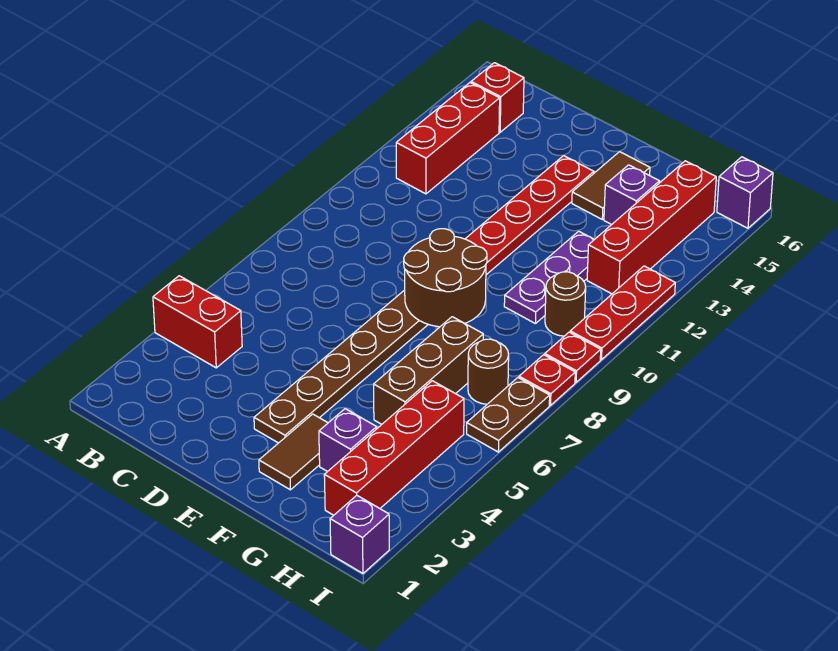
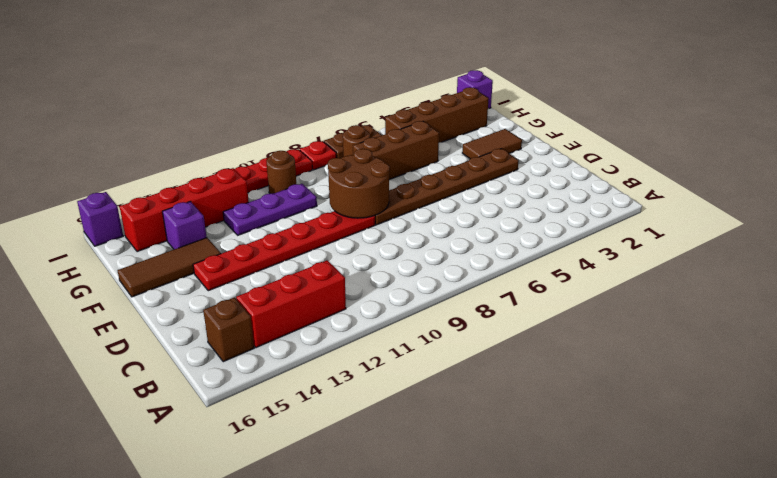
red brick A4:B4 level 1 -> none
red brick B15 level 1 -> brown brick B15 level 1
brown tile F14:F15 level 1 -> brown tile F14:F16 level 1
purple brick G3 level 1 -> none
red brick H2:H5 level 1 -> brown brick H2:H5 level 1

